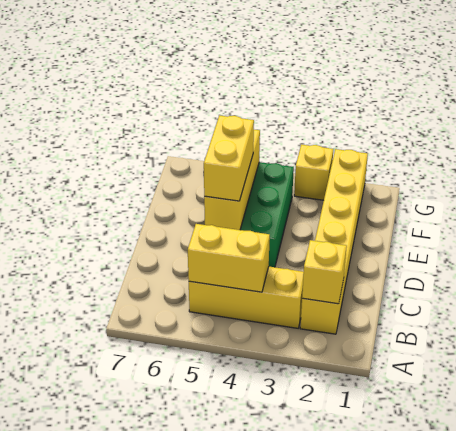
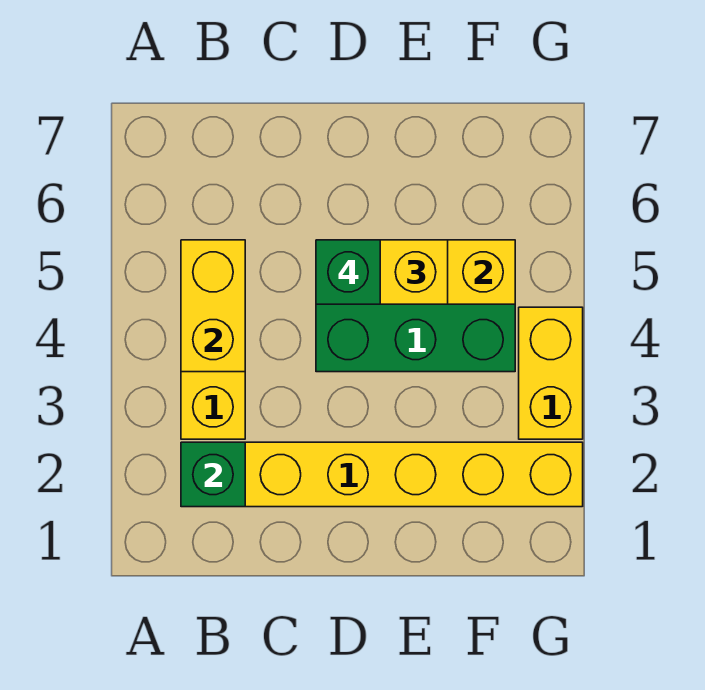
yellow brick B2 level 2 -> green brick B2 level 2
none -> green brick D5 level 4
yellow brick G3 level 1 -> yellow brick G3:G4 level 1

